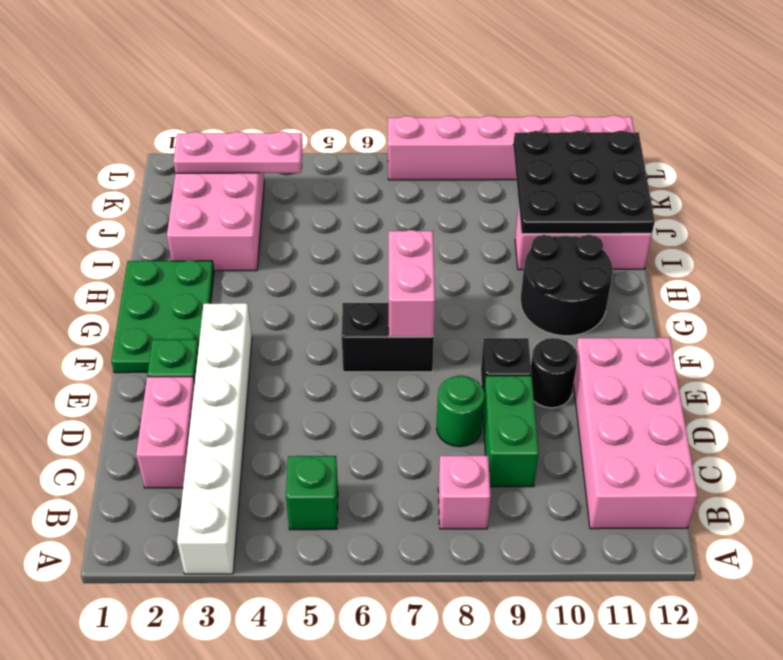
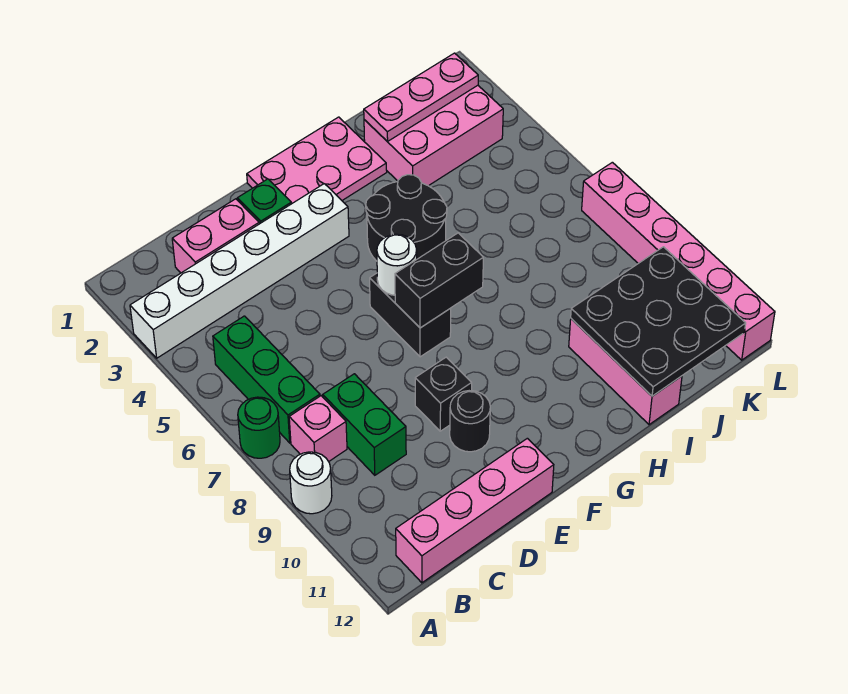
none -> white round brick A9 level 1
green brick B5 level 1 -> green brick B5:B7 level 1
pink brick B11:E12 level 1 -> pink brick B12:E12 level 1
green brick C9:D9 level 1 -> green brick C8:C9 level 1
green round brick D8 level 1 -> green round brick A7 level 1
green plate F1:H2 level 1 -> pink plate F1:H2 level 1
none -> white round brick F6 level 2
pink brick F7:G7 level 2 -> black brick F7:G7 level 2
black round brick G10:H11 level 1 -> black round brick G4:H5 level 1
pink plate K2:K4 level 2 -> pink plate I2:K2 level 2

